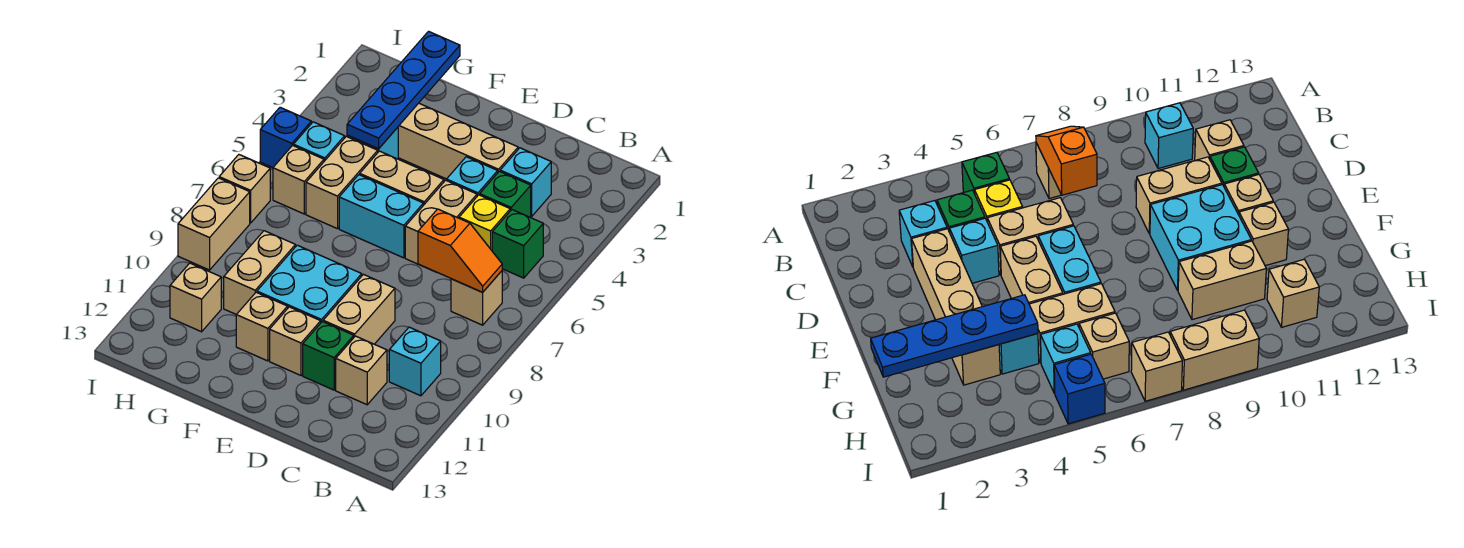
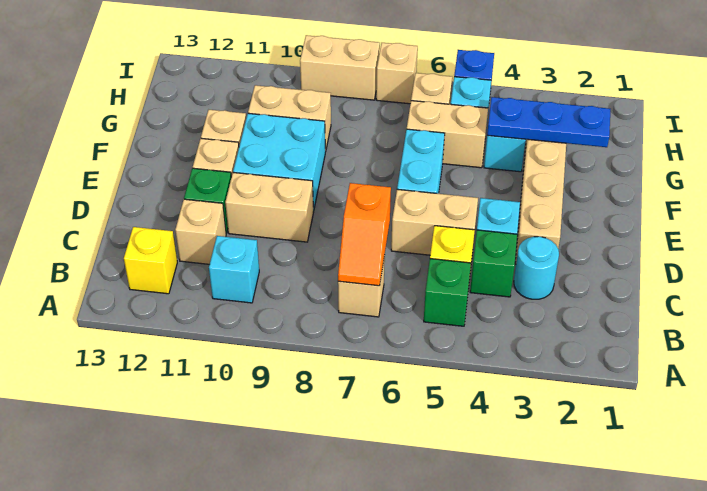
none -> yellow brick B12 level 1
cyan brick C3 level 1 -> cyan round brick C3 level 1
tan brick E5:F5 level 1 -> none
blue plate G1:G4 level 2 -> blue plate G2:G4 level 2
tan brick H11 level 1 -> none

